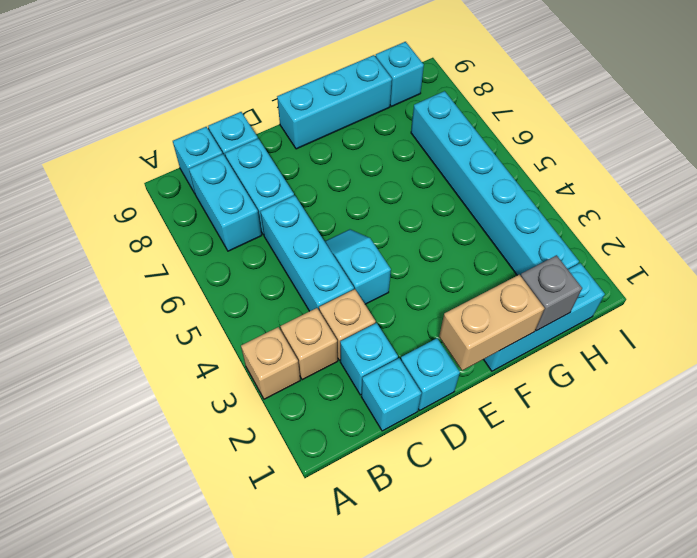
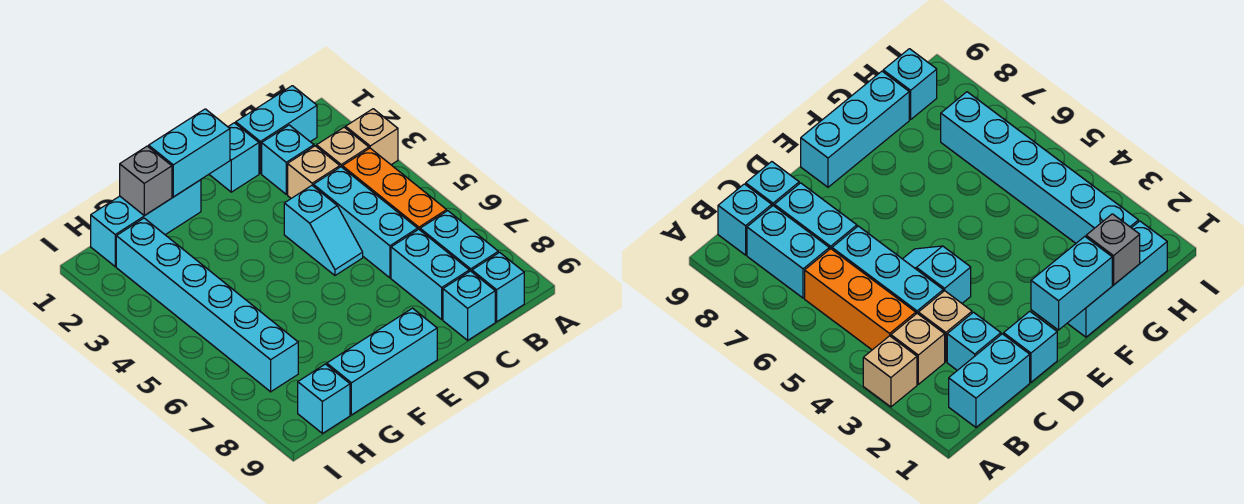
none -> orange brick B4:B6 level 1
cyan brick C1 level 1 -> cyan brick B1:C1 level 1
tan brick E1:F1 level 2 -> cyan brick E1:F1 level 2

